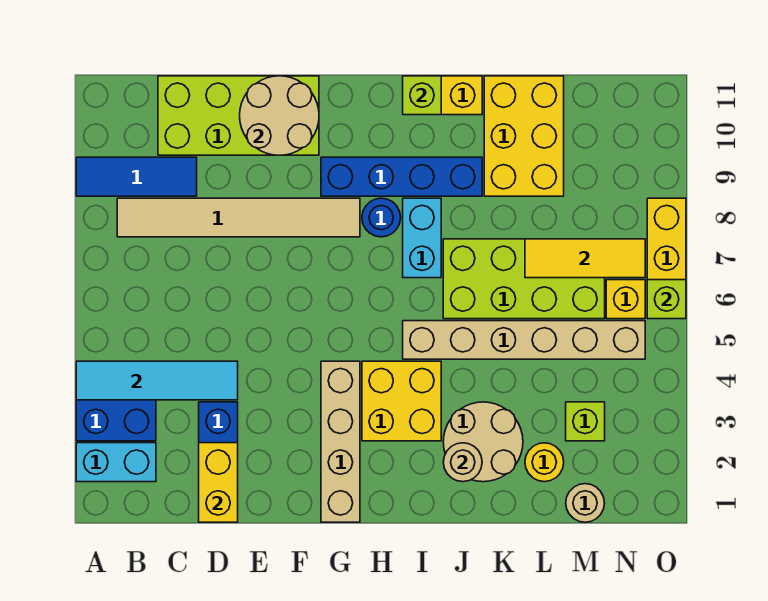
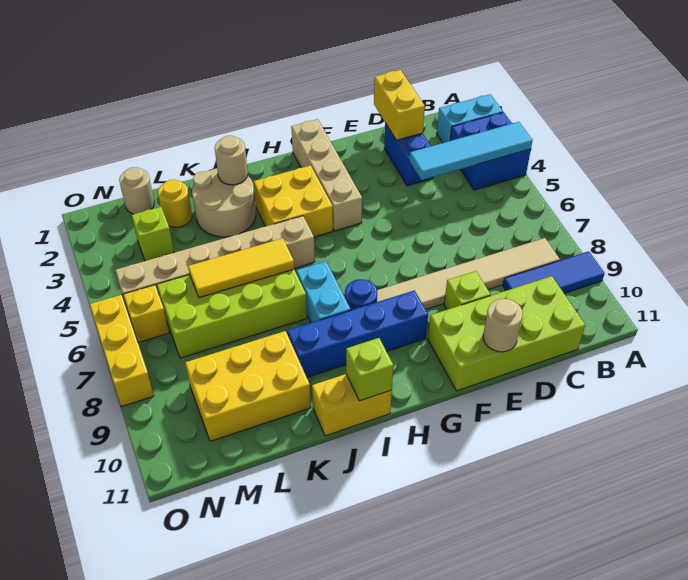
tan round brick E10:F11 level 2 -> tan round brick E11 level 2
yellow brick K9:L11 level 1 -> yellow brick K9:M10 level 1
yellow tile L7:N7 level 2 -> yellow tile J6:L6 level 2
lime brick O6 level 2 -> lime brick E9 level 1

